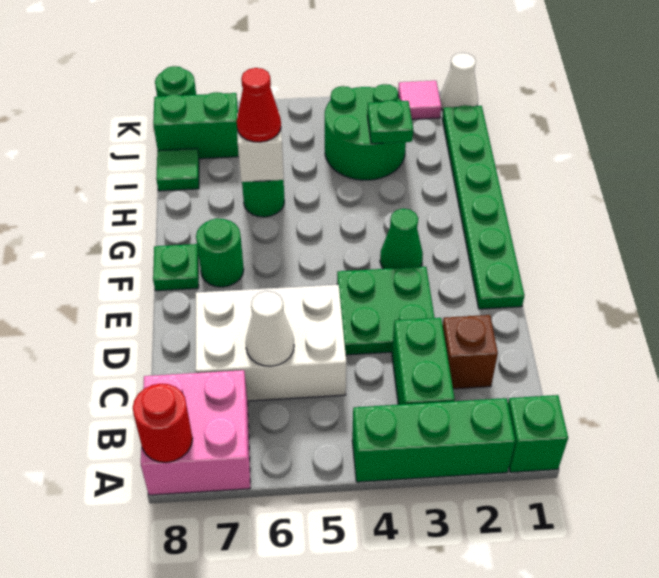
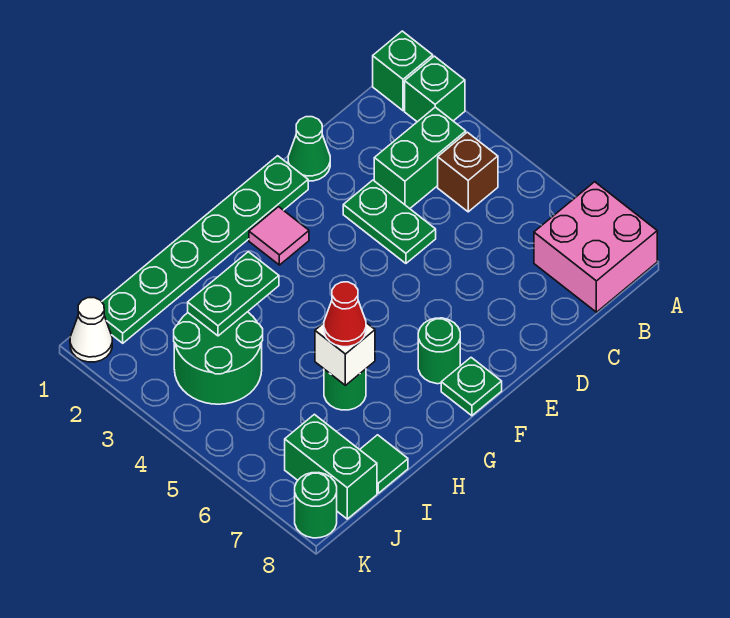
green brick A2:A4 level 1 -> green brick A2 level 1
red round brick A8 level 2 -> none
brown brick C2 level 1 -> brown brick B4 level 1
white brick C5:D7 level 1 -> none
white cone C6 level 2 -> none
green plate D3:E4 level 1 -> green plate D3:D4 level 1
green cone F3 level 1 -> green cone D1 level 1
green plate I3 level 2 -> green plate H3:I3 level 2
pink tile K2 level 1 -> pink tile F2 level 1

